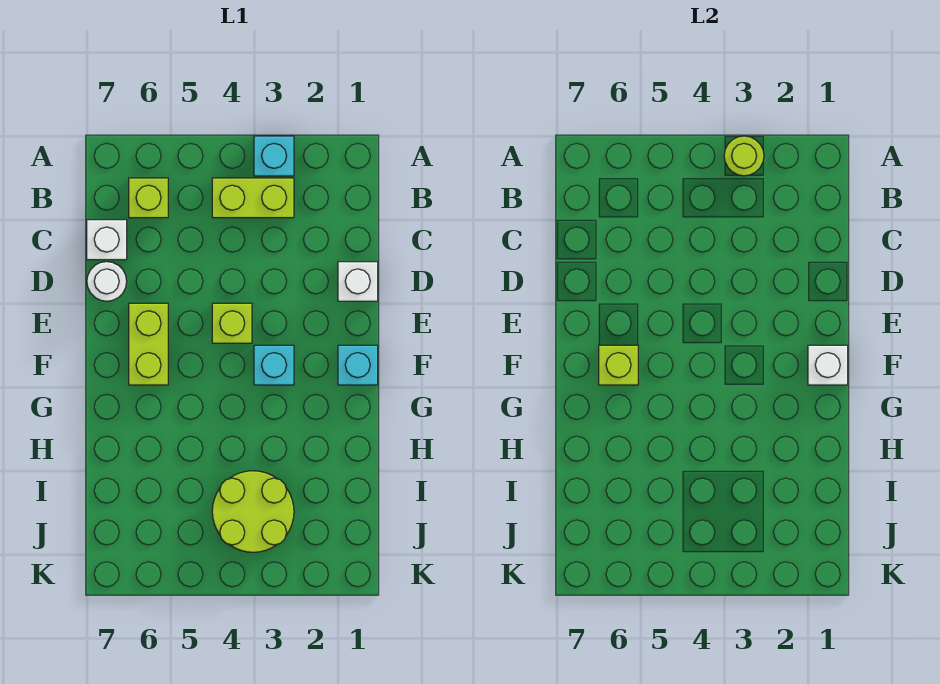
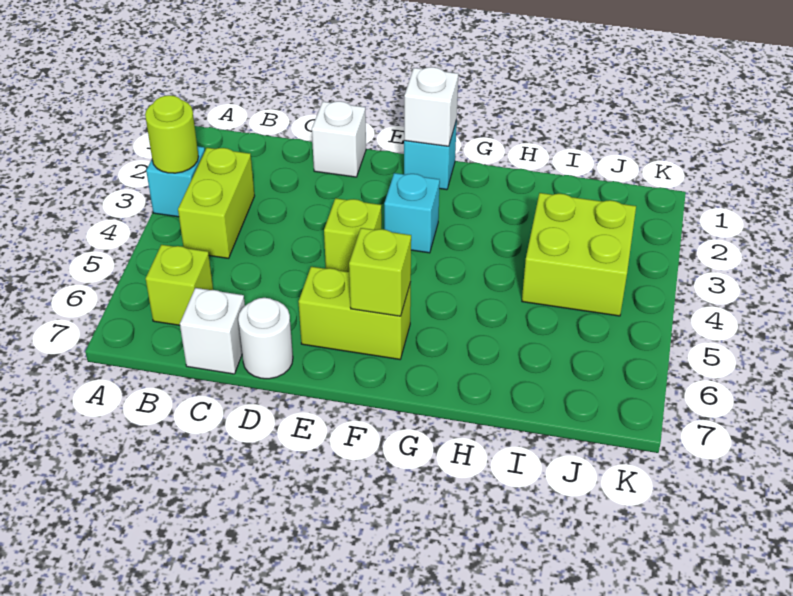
lime round brick I3:J4 level 1 -> lime brick I3:J4 level 1

